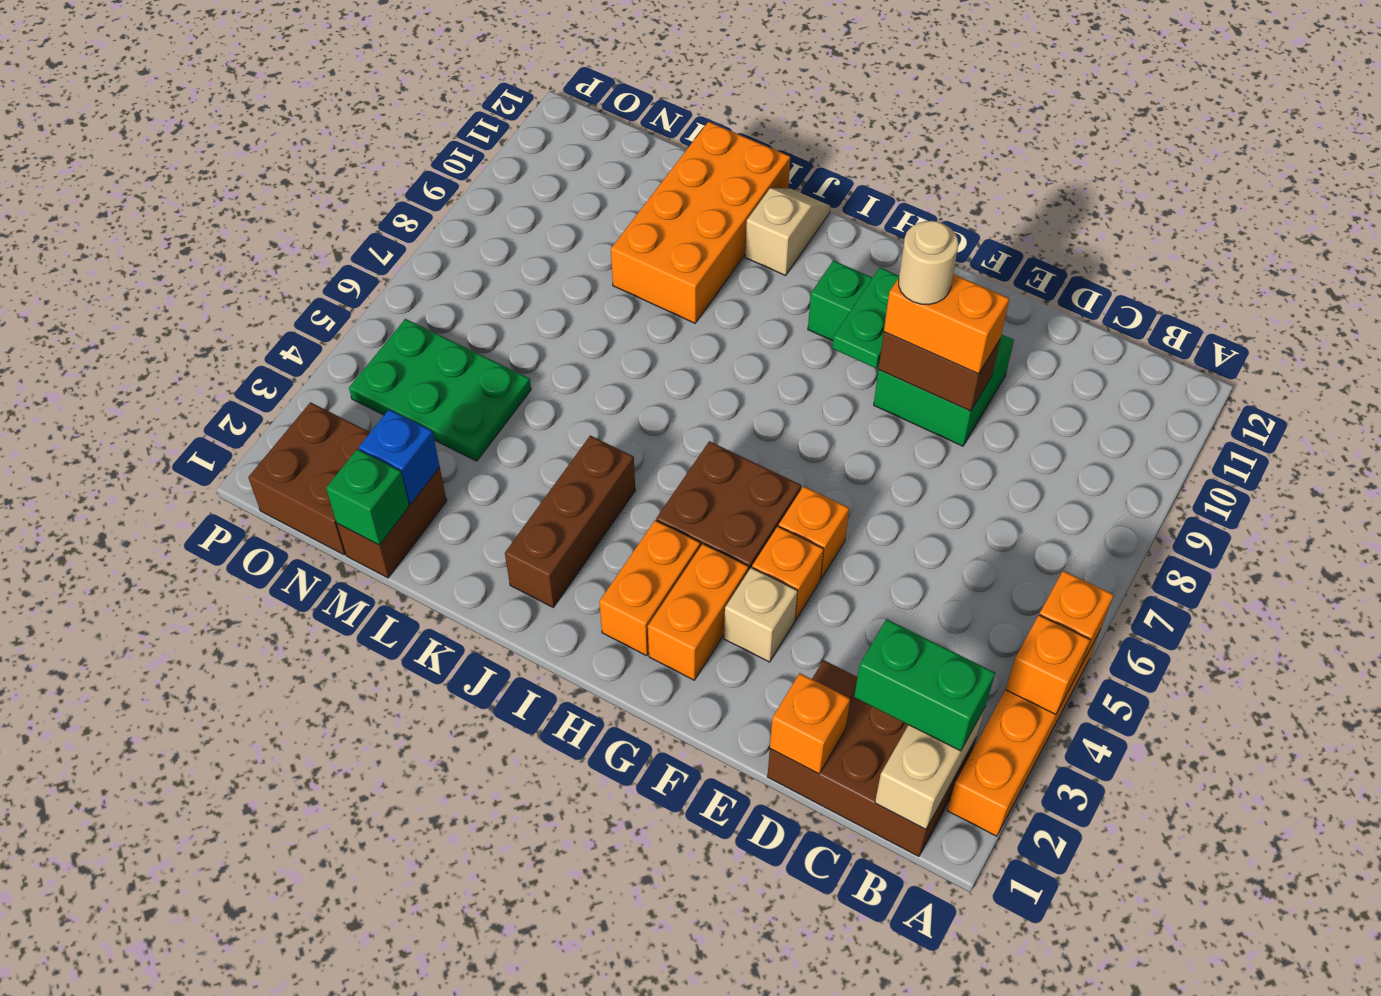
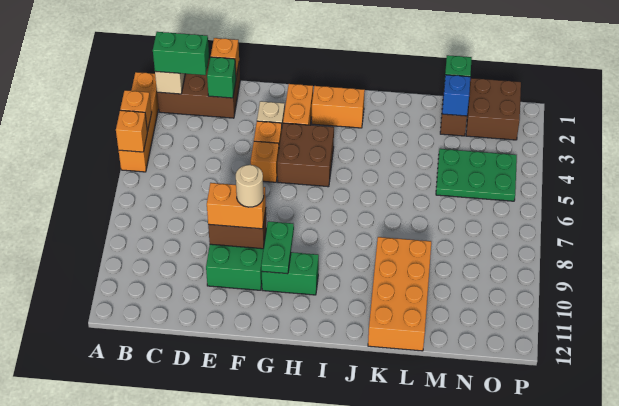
none -> green brick D2 level 2
orange brick H2:H3 level 1 -> orange brick H2:I2 level 1
brown brick J2:J4 level 1 -> none
tan slope J11:J12 level 1 top 11 -> none

